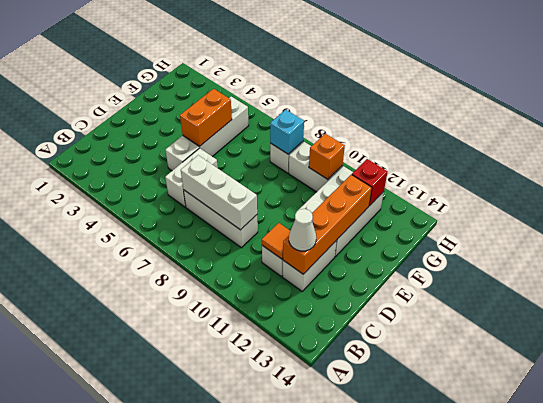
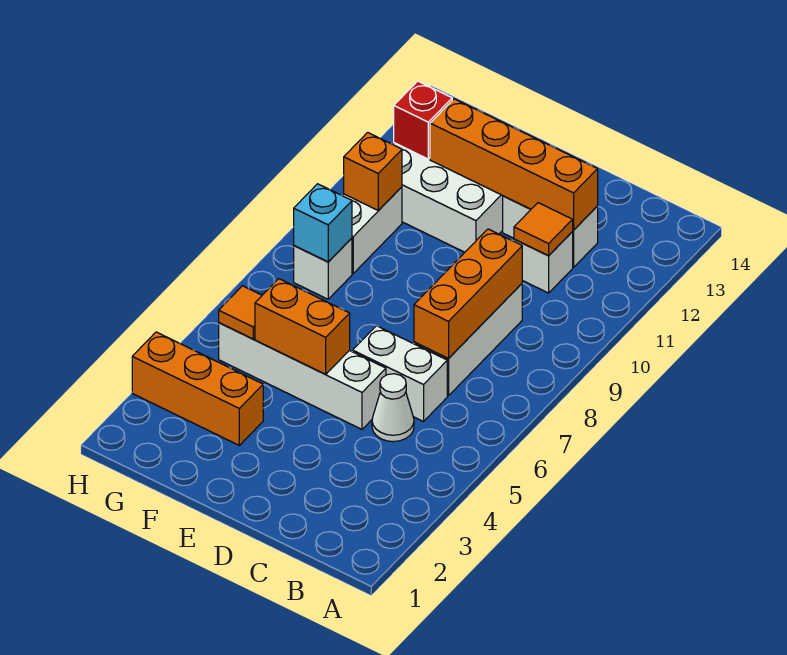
white brick C7:C9 level 2 -> orange brick C7:C9 level 2
white cone C12 level 3 -> white cone C5 level 1
none -> orange brick F3:H3 level 1
none -> orange tile G5 level 2

